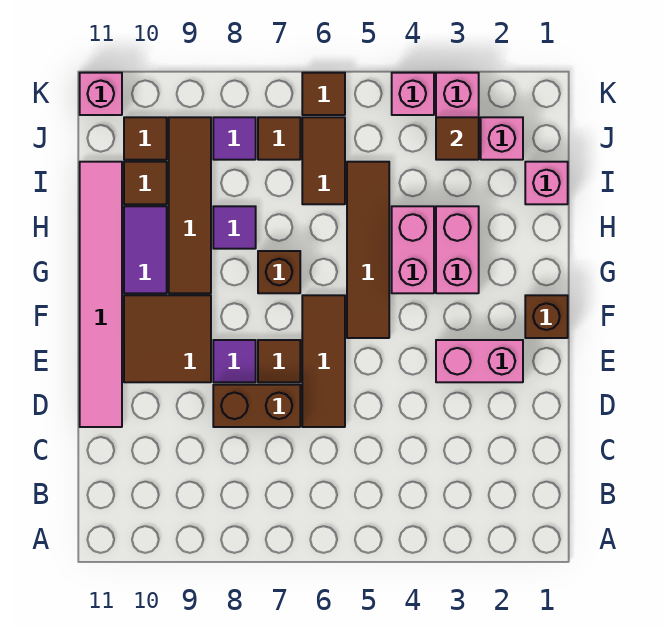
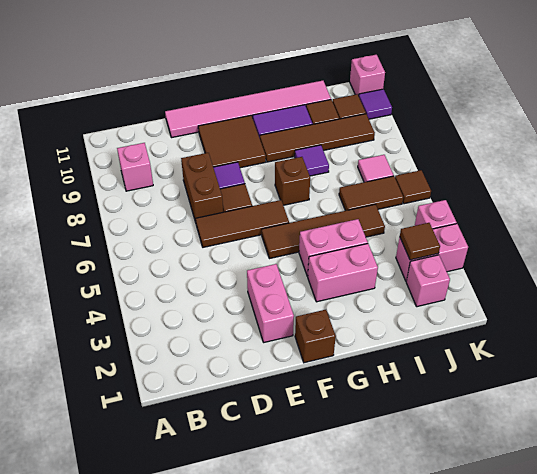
pink brick I1 level 1 -> pink brick B9 level 1
brown tile J7 level 1 -> pink tile J7 level 1
purple tile J8 level 1 -> purple tile K10 level 1

